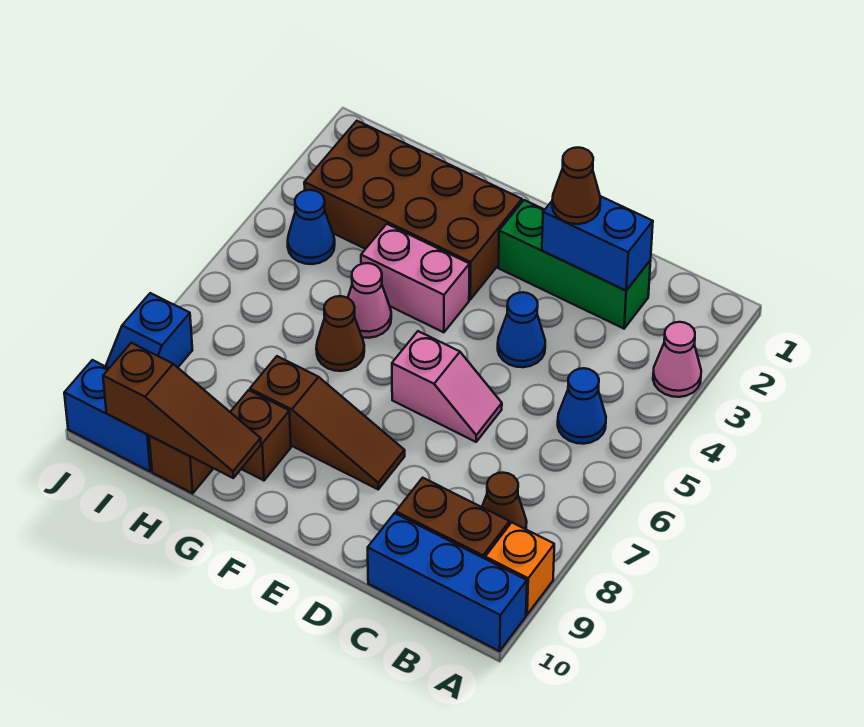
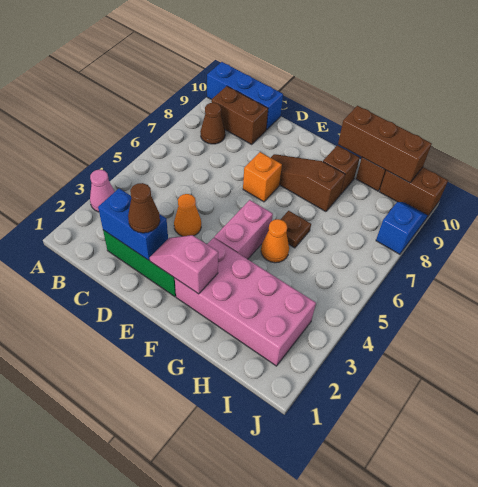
orange brick A9 level 1 -> orange brick E7 level 1
blue cone B5 level 1 -> none
blue cone D4 level 1 -> orange cone D4 level 1
pink slope D6:E6 level 1 top E -> pink slope E2:F2 level 2 top F
brown brick F2:I3 level 1 -> pink brick F2:I3 level 1
pink brick F4:G4 level 1 -> pink brick F4:F5 level 1
pink cone G5 level 1 -> orange cone G5 level 1
brown cone G6 level 1 -> brown plate G6 level 1
brown slope G10:I10 level 2 top I -> brown brick G10:I10 level 2
blue cone I4 level 1 -> none
blue brick I10:J10 level 1 -> brown brick I10:J10 level 1

